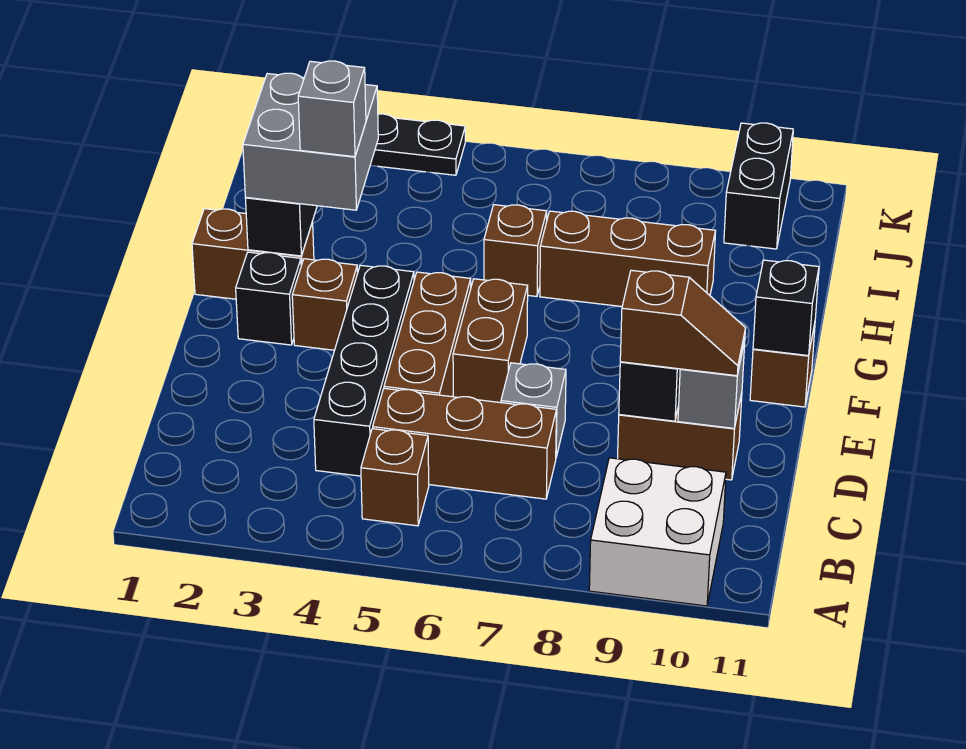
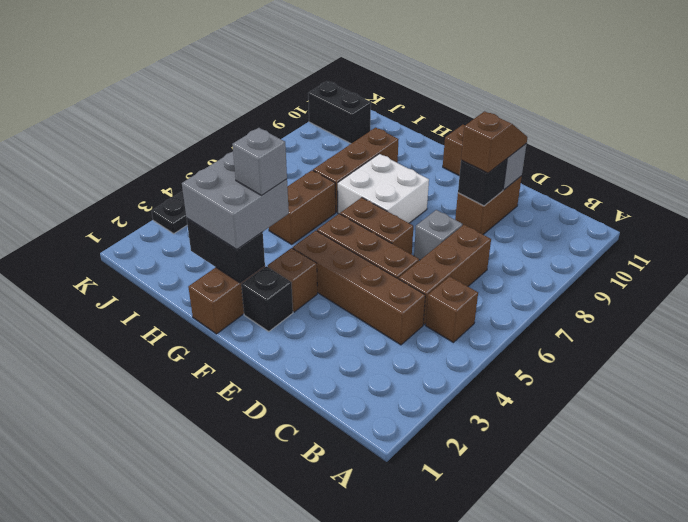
white brick A9:B10 level 1 -> white brick F7:G8 level 1
black brick C4:F4 level 1 -> brown brick C4:F4 level 1
black brick F11 level 2 -> none
brown brick H6 level 1 -> brown brick H5:H6 level 1

